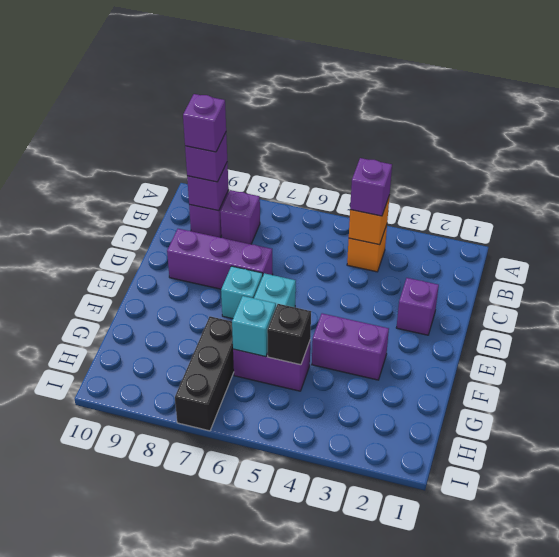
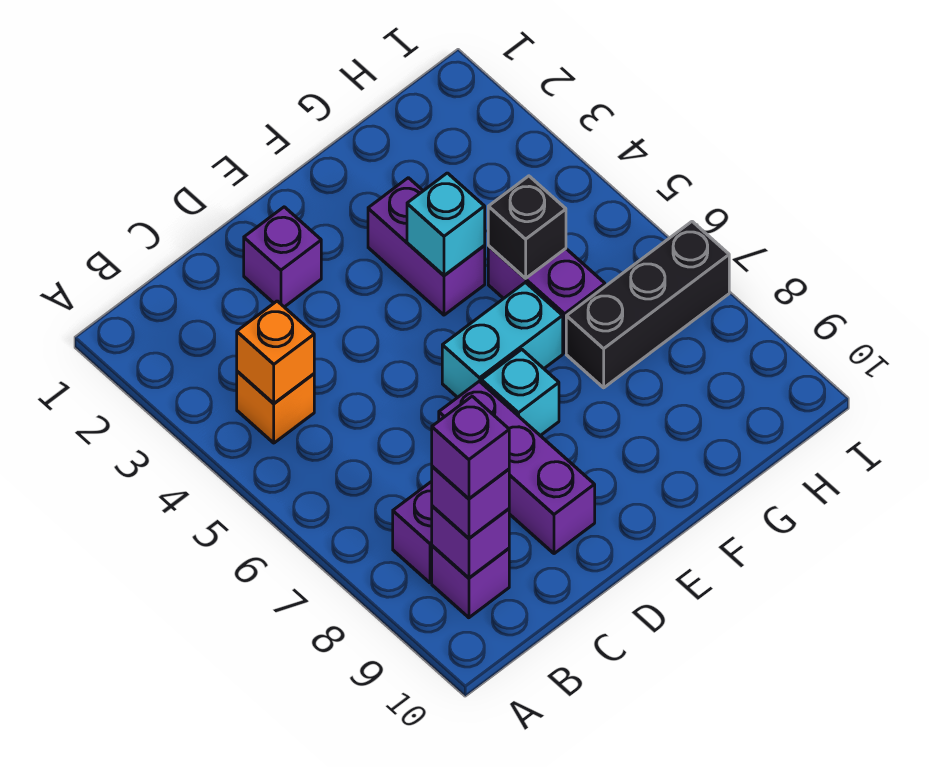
purple brick B4 level 3 -> none
cyan brick G6 level 2 -> cyan brick F4 level 2

